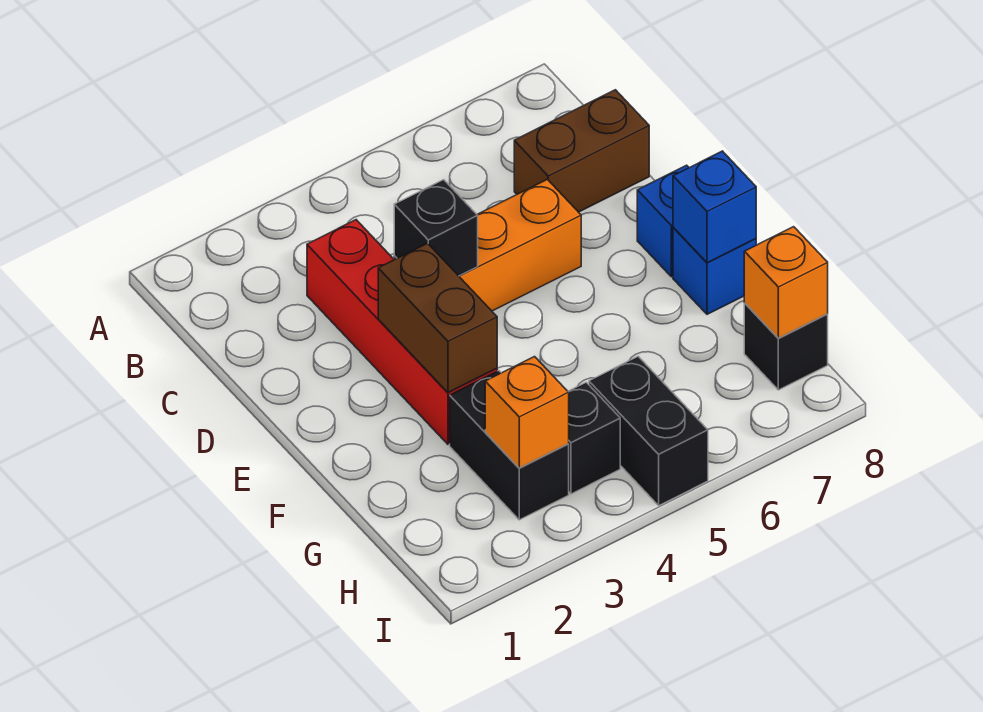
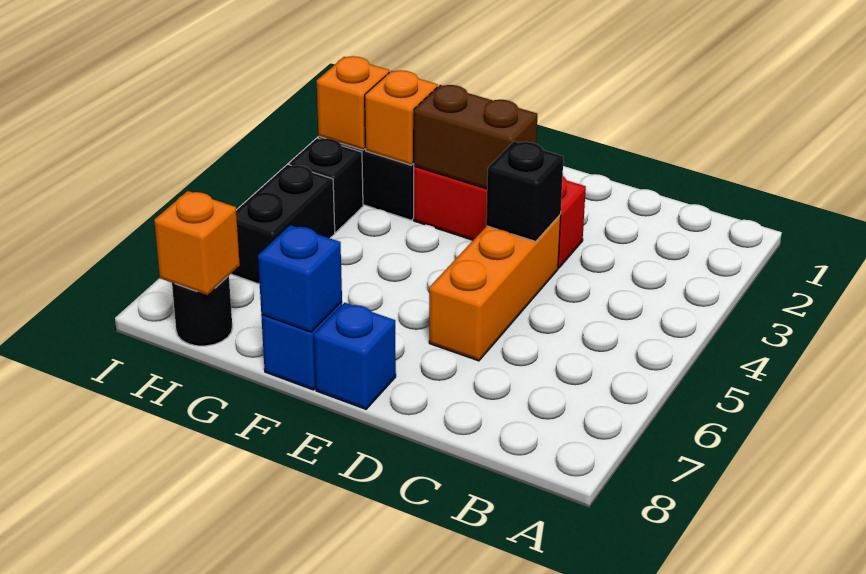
red brick C3:F3 level 1 -> red brick D3:F3 level 1
brown brick C7:C8 level 1 -> none
none -> orange brick G3 level 2
black brick H5:I5 level 1 -> black brick H5:H6 level 1
black brick H8 level 1 -> black round brick H8 level 1

